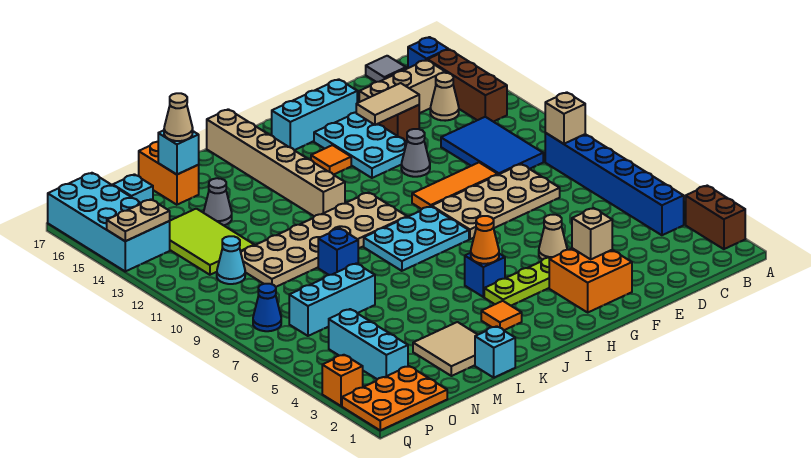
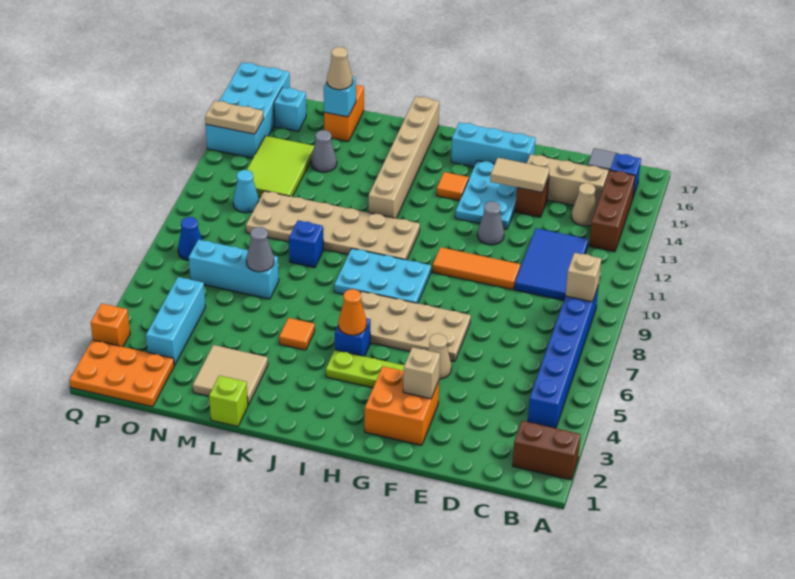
brown brick A2:A3 level 1 -> brown brick A2:B2 level 1
tan plate D8:G9 level 1 -> tan plate F6:I7 level 1
orange tile J3 level 1 -> orange tile K5 level 1
cyan brick L1 level 1 -> lime brick L1 level 1
none -> grey cone M7 level 2

